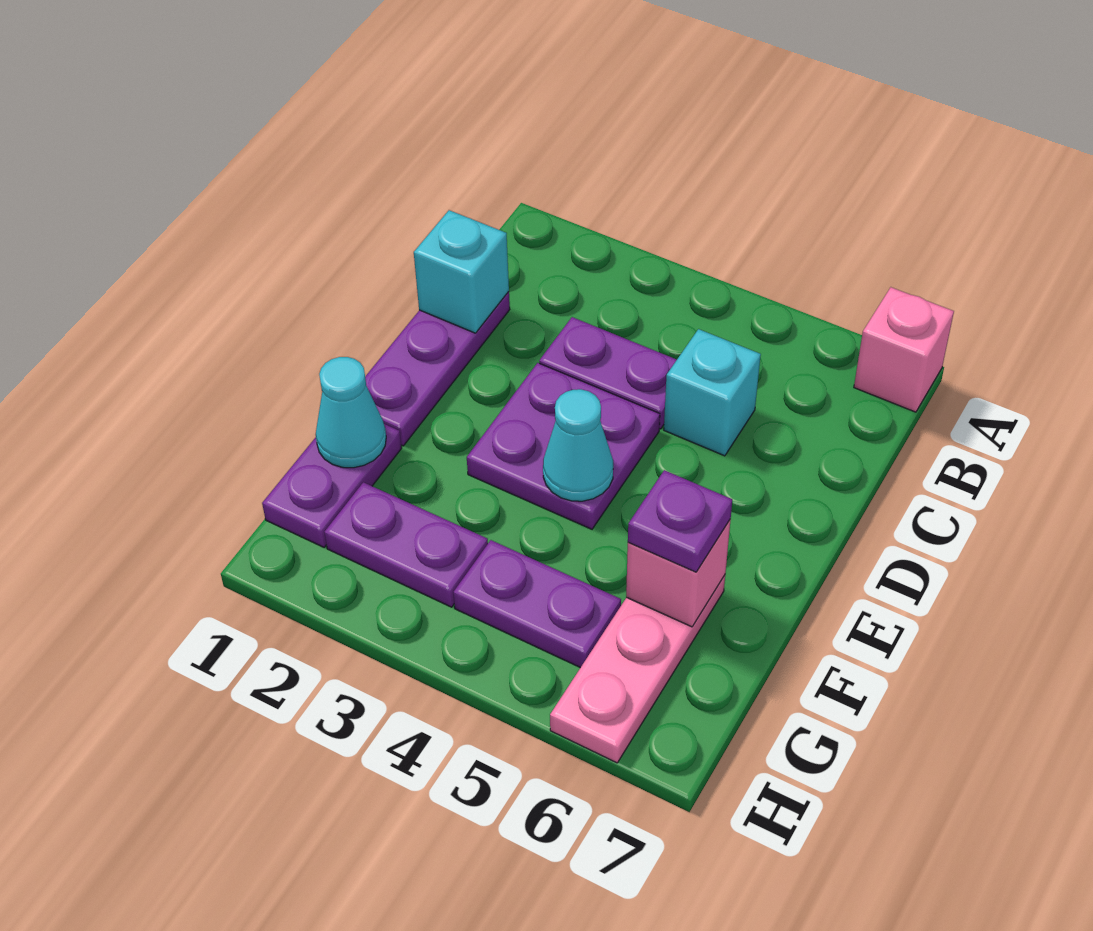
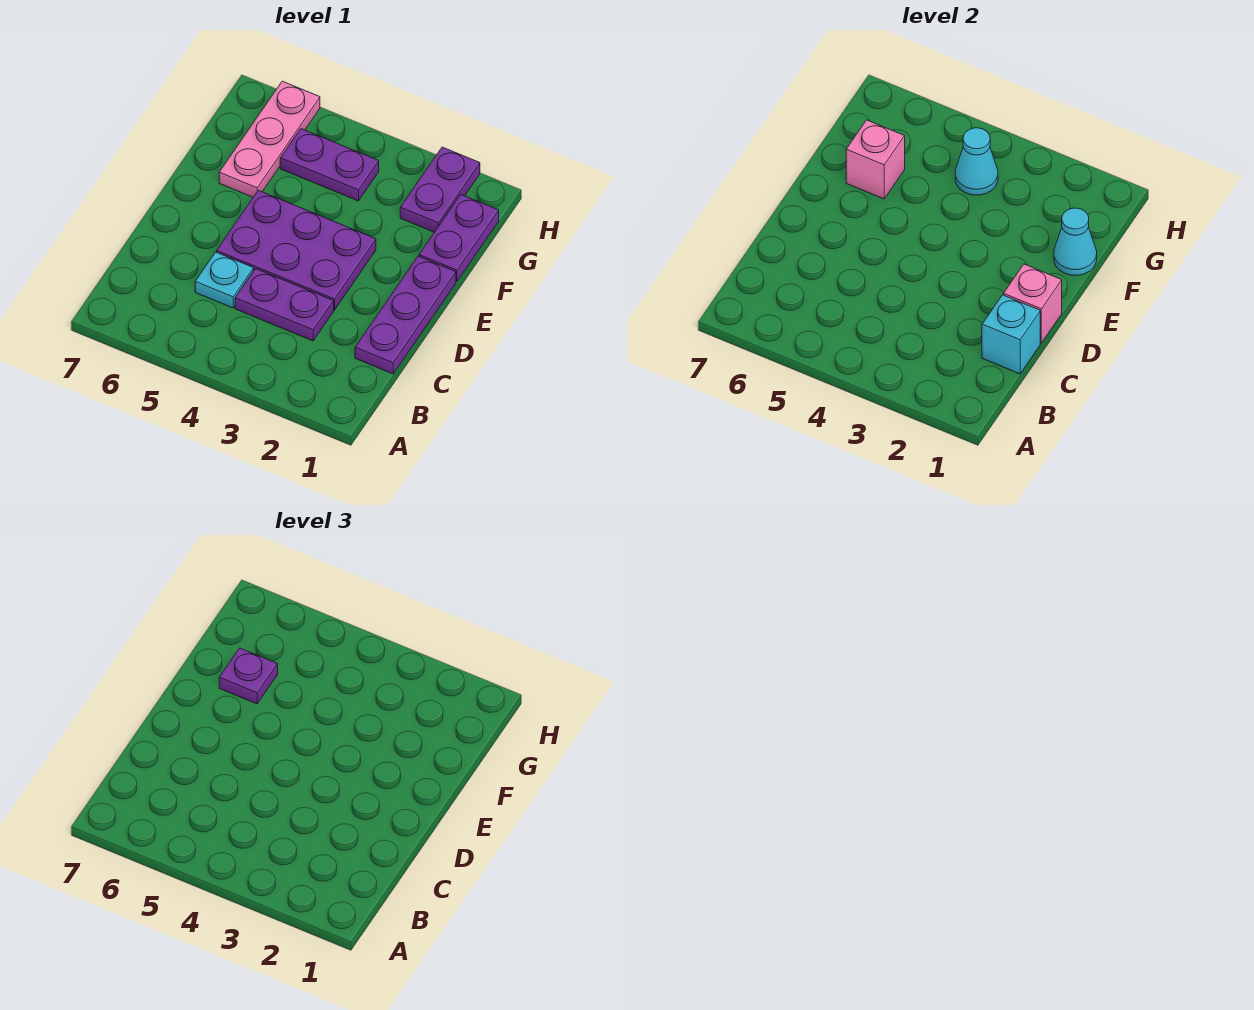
pink brick A7 level 1 -> pink brick D1 level 2
cyan brick C5 level 1 -> cyan plate C5 level 1
purple plate D3:E4 level 1 -> purple plate D3:E5 level 1
cyan cone E4 level 2 -> cyan cone G4 level 2
purple plate G2:G3 level 1 -> purple plate G2:H2 level 1

